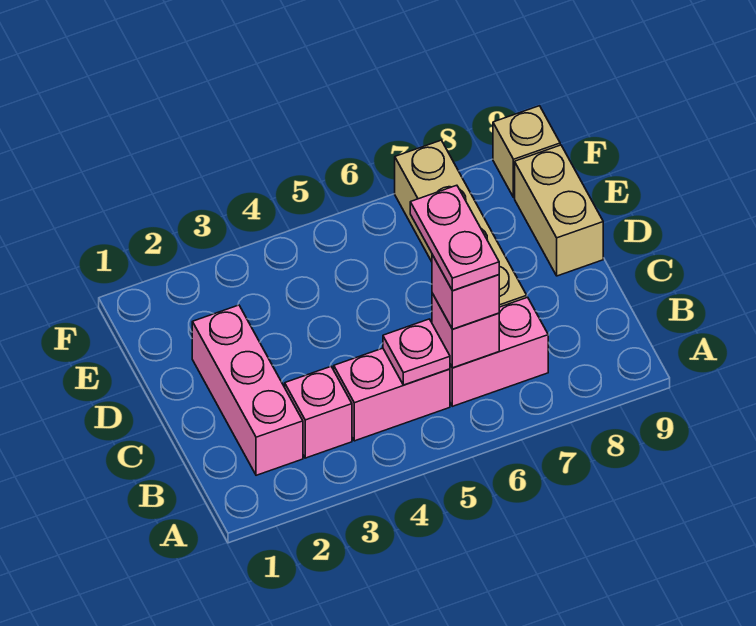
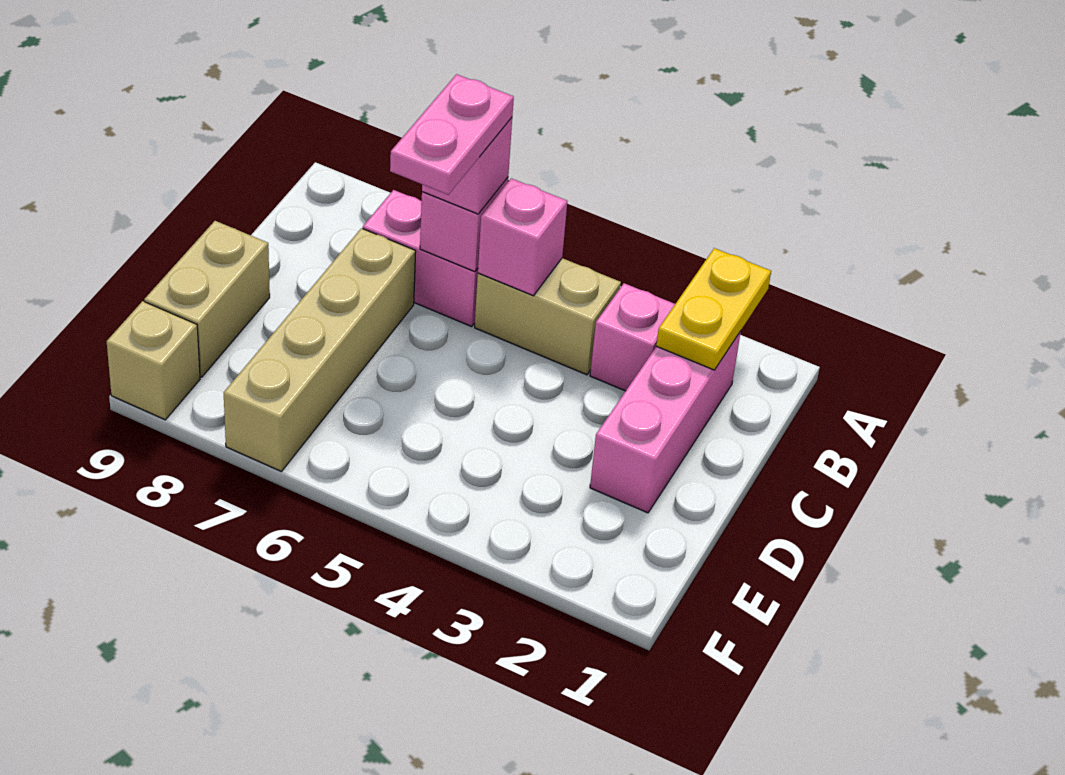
none -> yellow plate A2:B2 level 2
pink brick B4:B5 level 1 -> tan brick B4:B5 level 1
pink plate B5 level 2 -> pink brick B5 level 2

